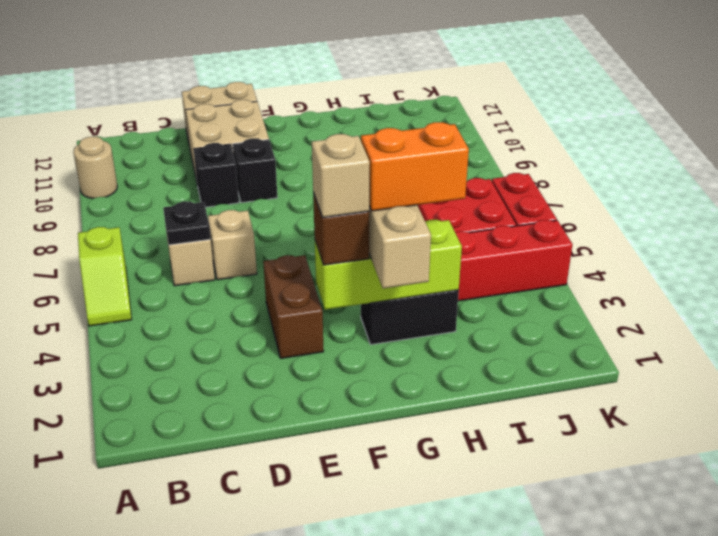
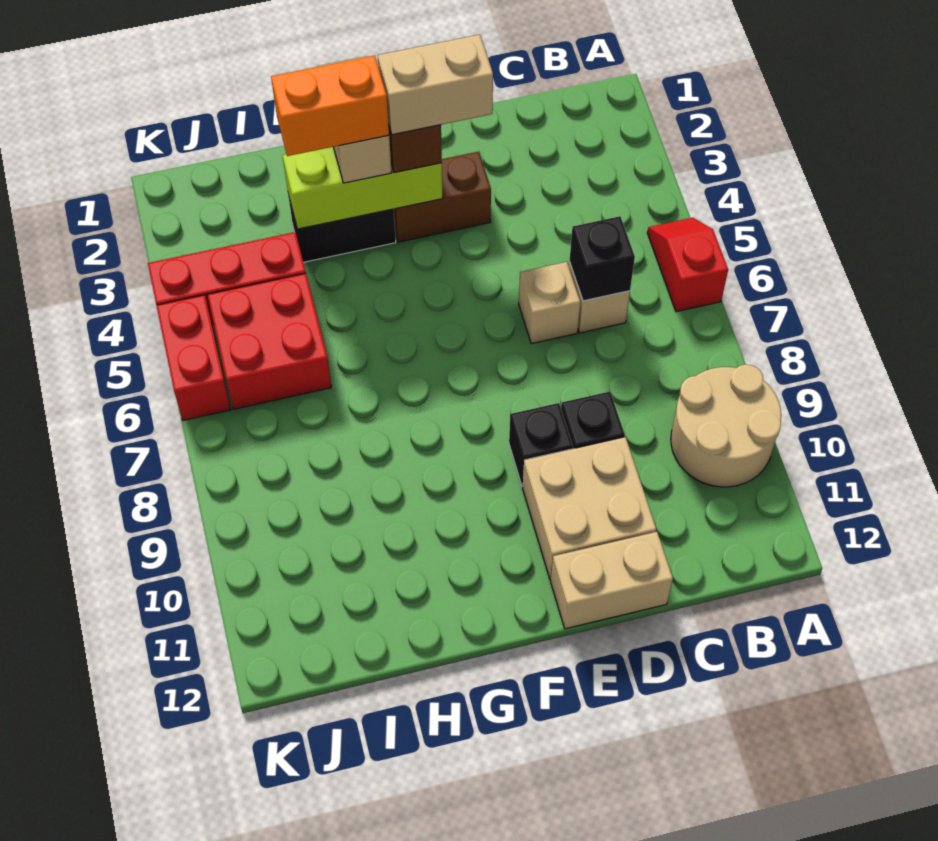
lime slope A5:A6 level 1 top 6 -> red slope A5:A6 level 1 top 6
tan round brick A10 level 1 -> tan round brick A9:B10 level 1
black plate C6 level 2 -> black brick C6 level 2
brown brick E3:E4 level 1 -> brown brick E3:F3 level 1
tan brick F3 level 4 -> tan brick E3:F3 level 4

